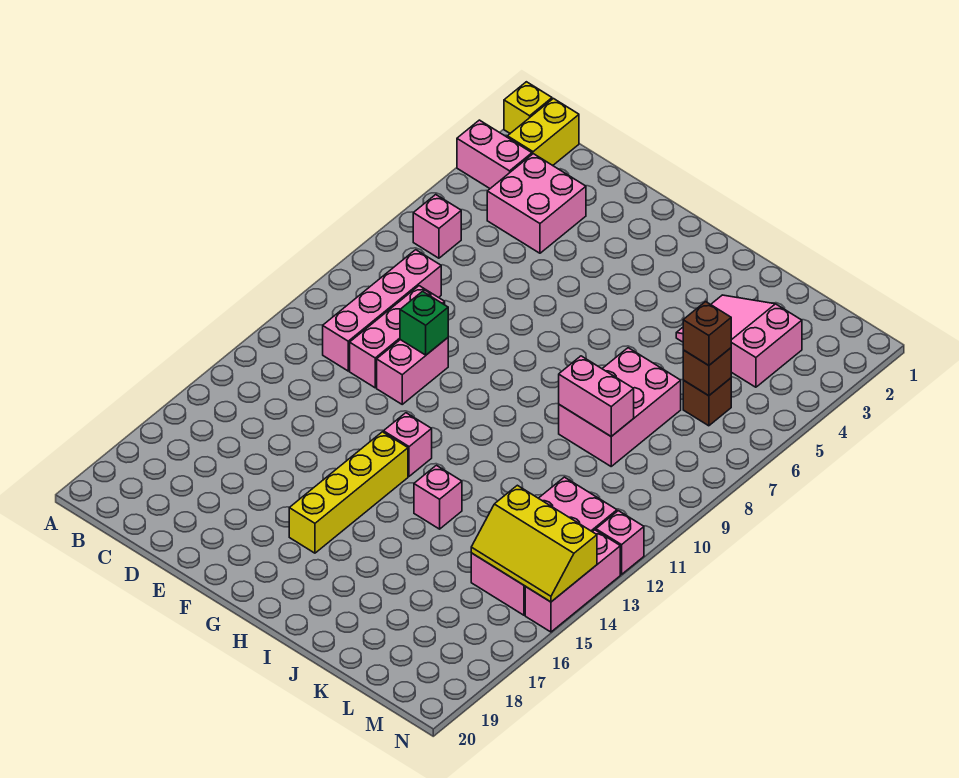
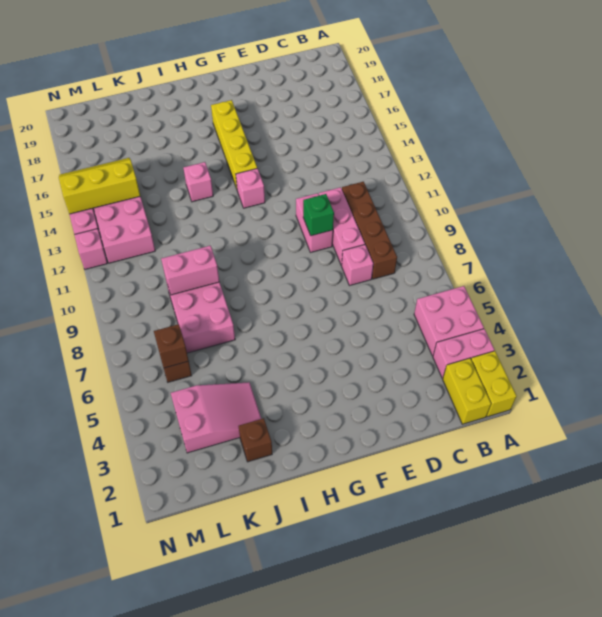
yellow brick A1 level 1 -> yellow brick A1:A2 level 1
pink brick B6 level 1 -> pink brick D8 level 1
pink brick C3:D4 level 1 -> pink brick A4:B5 level 1
pink brick C8:C11 level 1 -> brown brick C8:C11 level 1
brown brick L6 level 3 -> brown brick J2 level 1

